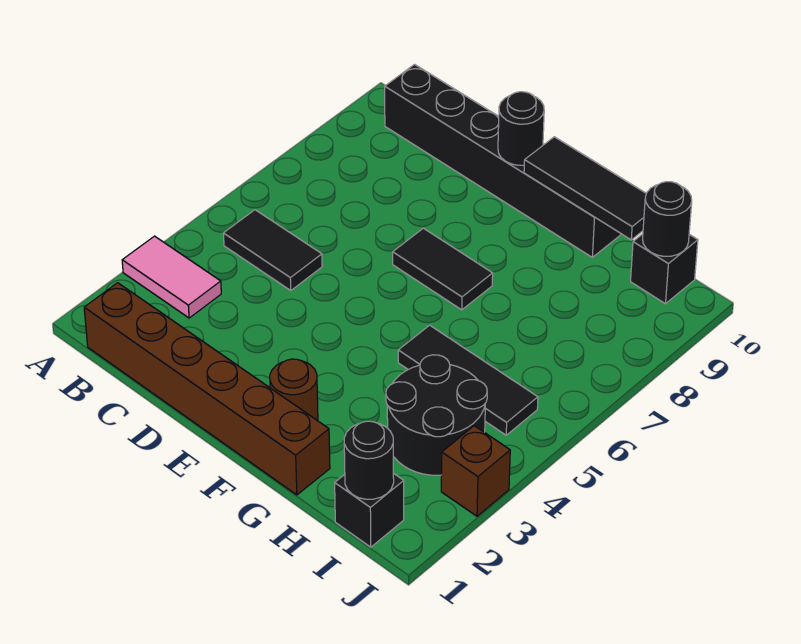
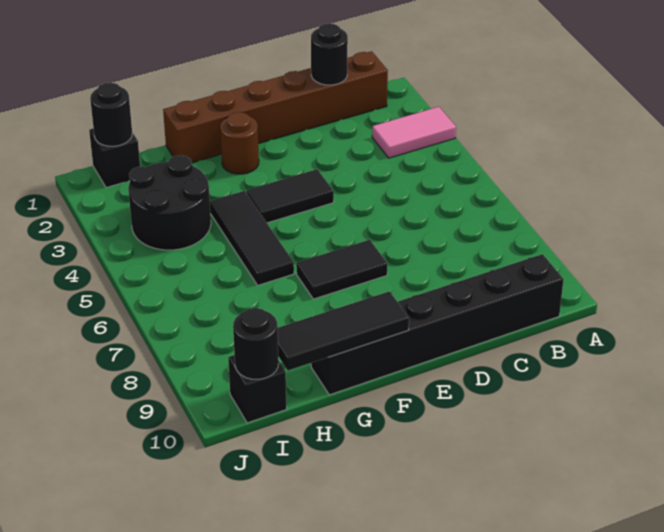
black tile B5:C5 level 1 -> black tile E4:F4 level 1
black round brick E10 level 2 -> black round brick C1 level 2
black tile G5:I5 level 1 -> black tile G4:G6 level 1
brown brick J3 level 1 -> none

